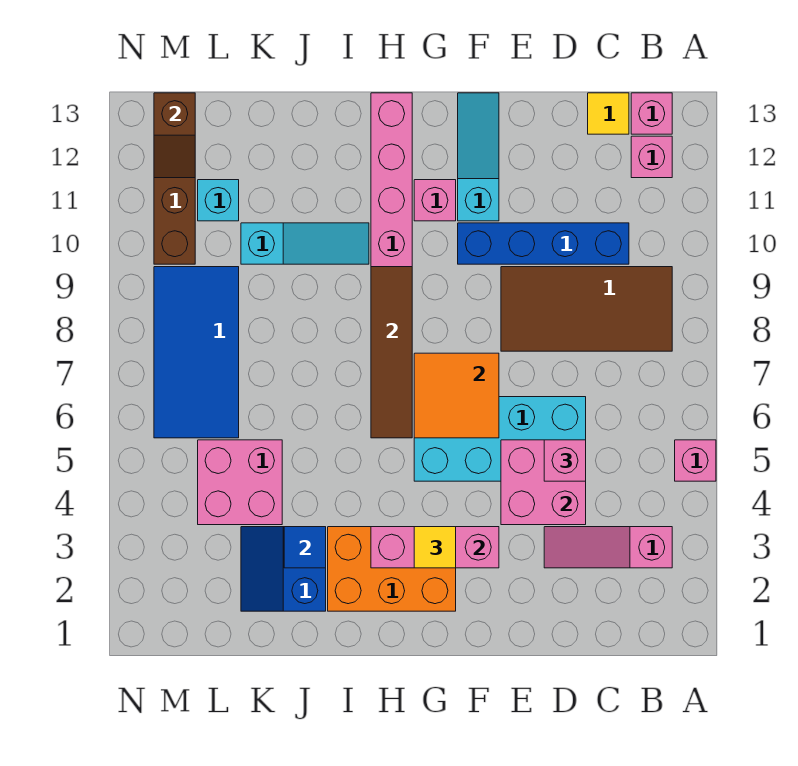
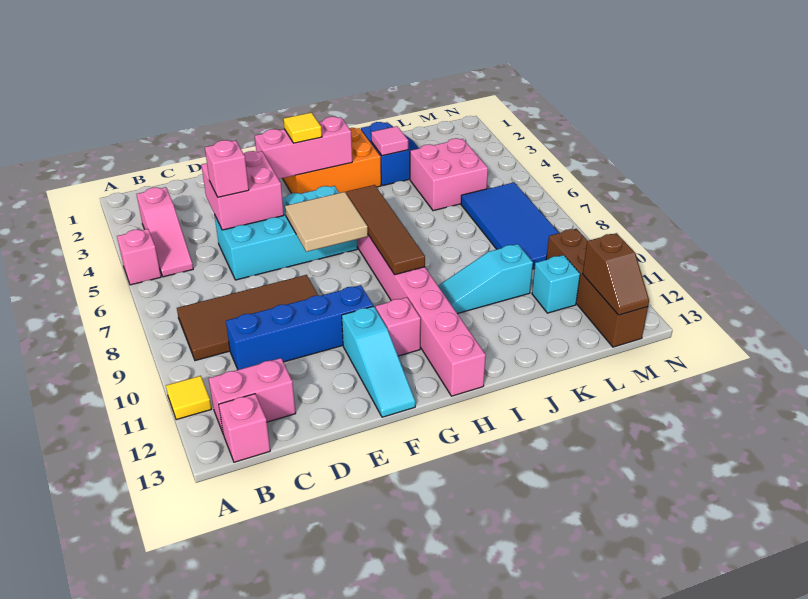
pink slope B3:D3 level 1 top B -> pink slope B3:B5 level 1 top 3
pink brick B12 level 1 -> pink brick B12:C12 level 1
yellow tile C13 level 1 -> yellow tile A11 level 1
orange tile F6:G7 level 2 -> tan tile F6:G7 level 2
blue tile J3 level 2 -> pink tile J3 level 2
brown slope M12:M13 level 2 top 13 -> brown slope M12:M13 level 2 top 12

